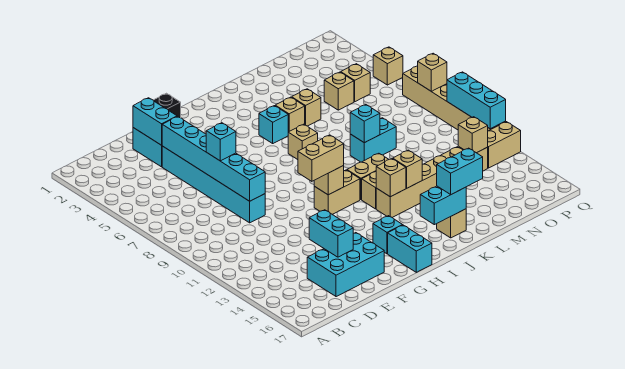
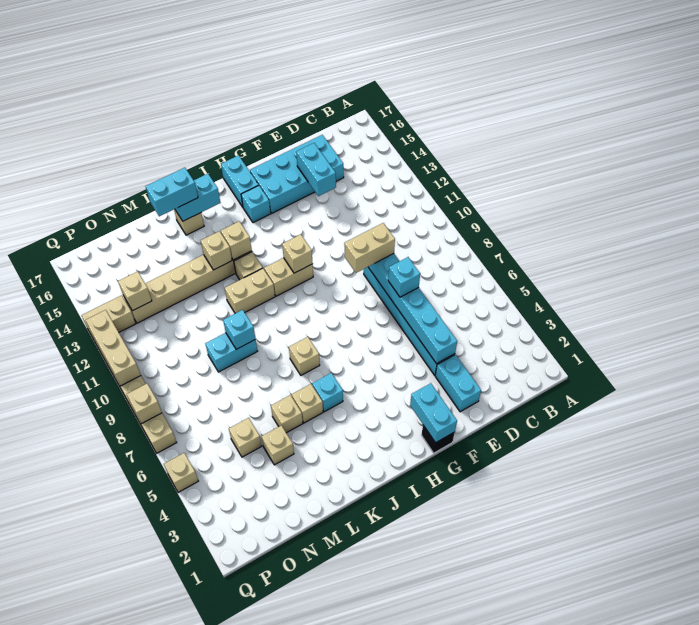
cyan brick D15:F16 level 1 -> cyan brick D15:G16 level 1
cyan brick E2:E3 level 2 -> cyan brick G1:G2 level 2
tan brick G11:H11 level 3 -> tan brick E9:F9 level 3
tan brick O5 level 1 -> tan brick M4 level 1
cyan brick Q10:Q12 level 2 -> tan brick Q10:Q12 level 2

